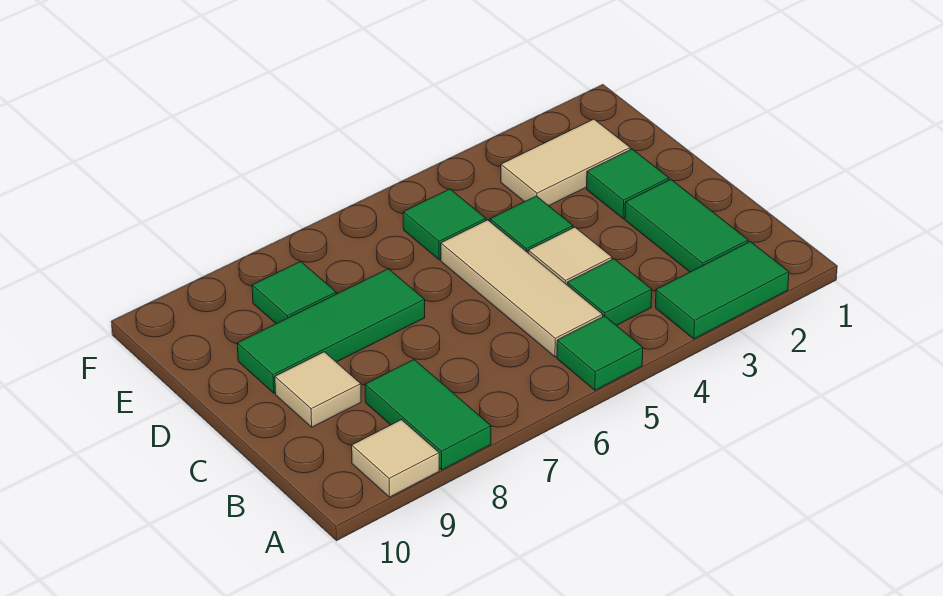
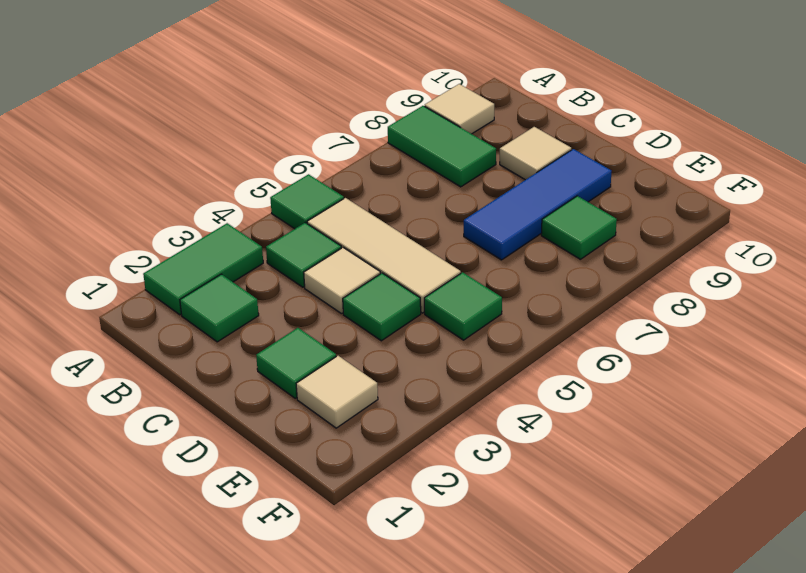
green tile B2:C2 level 1 -> green tile B2 level 1
green tile D7:D9 level 1 -> blue tile D7:D9 level 1
tan tile E2:E3 level 1 -> tan tile E2 level 1

